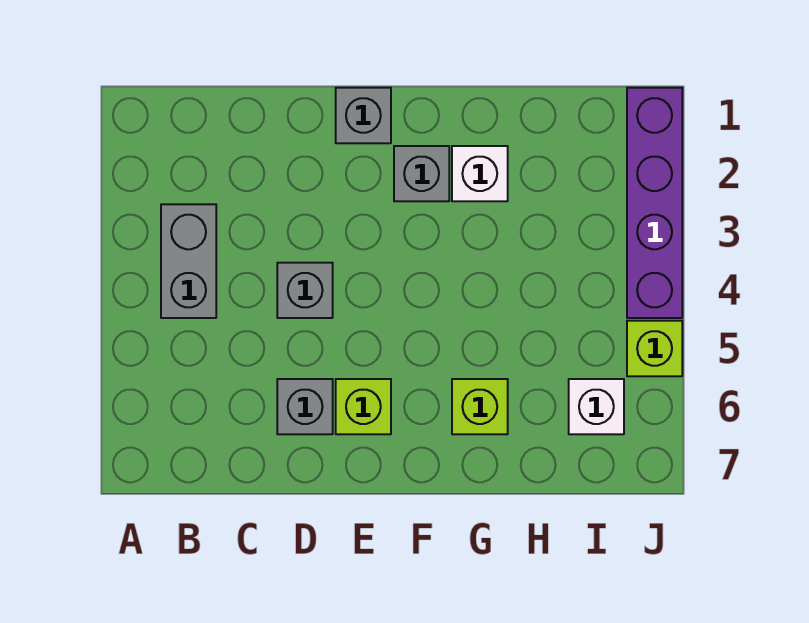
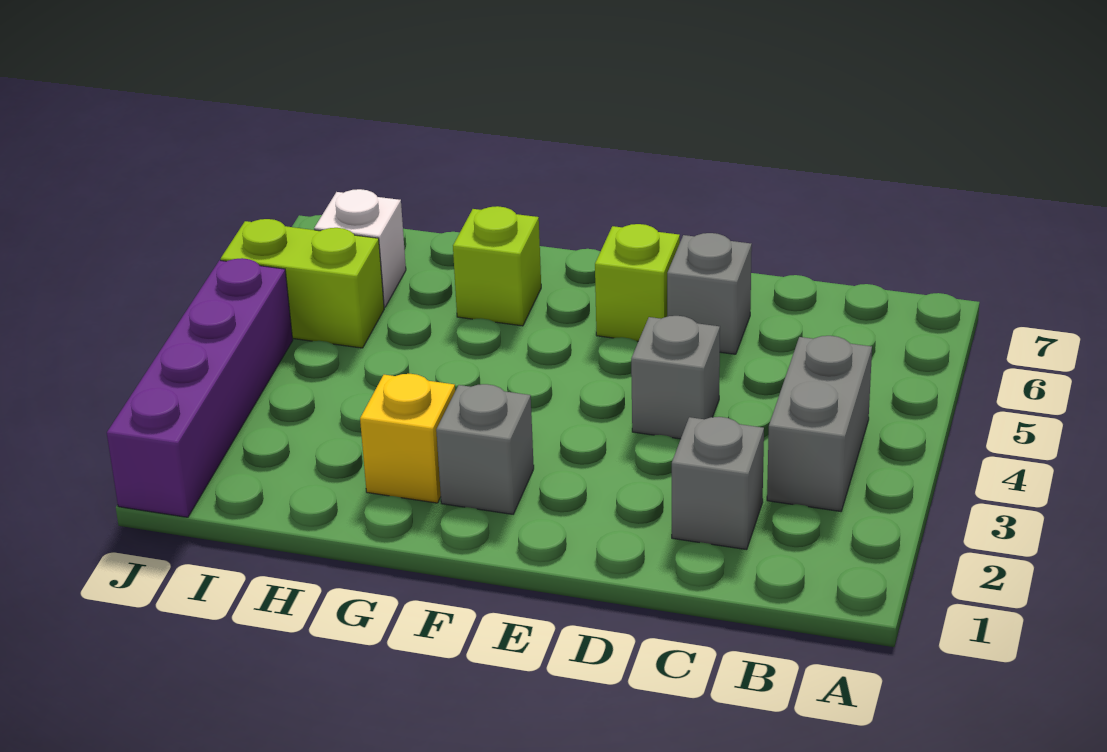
grey brick E1 level 1 -> grey brick C2 level 1
white brick G2 level 1 -> yellow brick G2 level 1
lime brick J5 level 1 -> lime brick I5:J5 level 1

